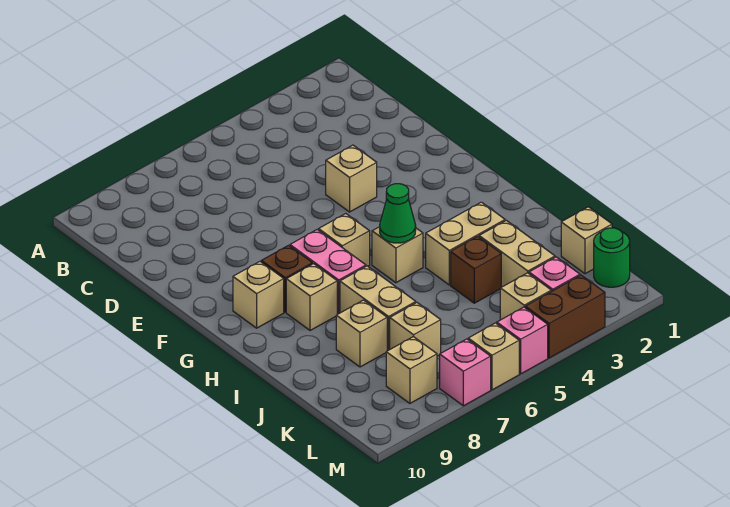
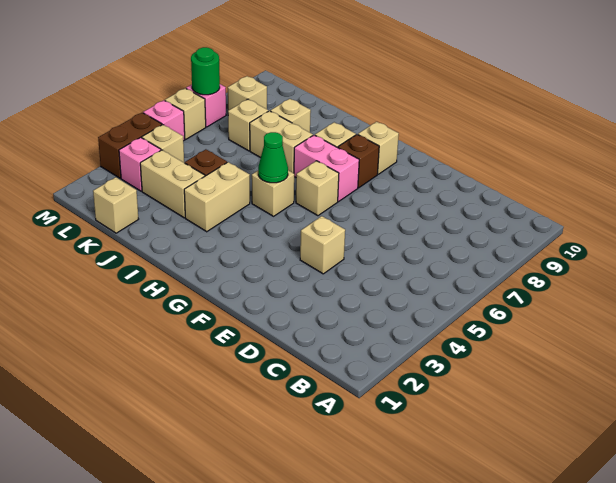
green round brick L1 level 1 -> green round brick M7 level 2

